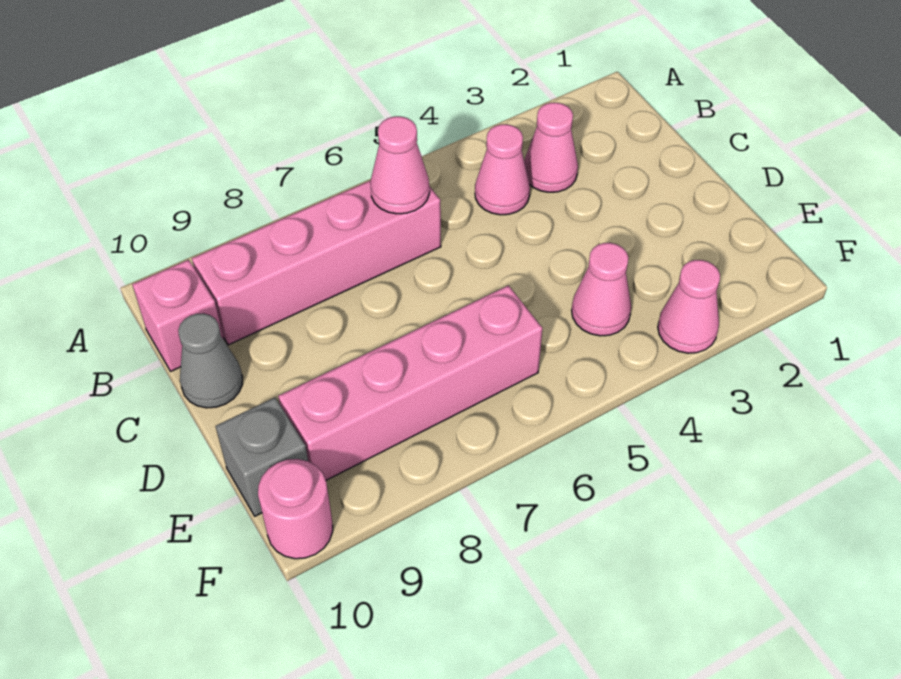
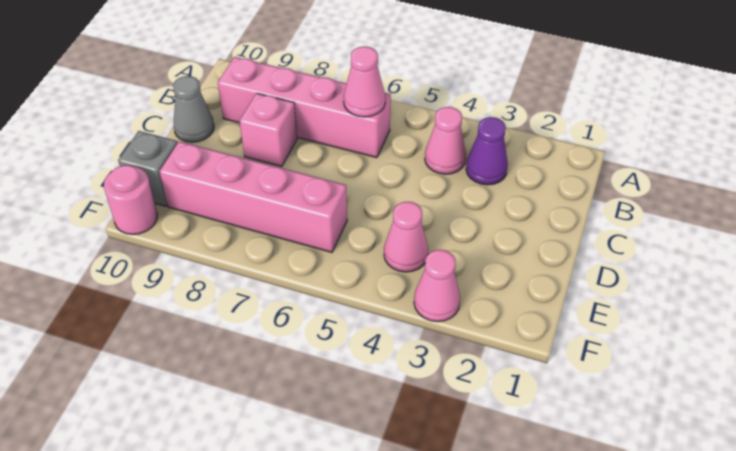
pink cone B3 level 1 -> purple cone B3 level 1
pink brick B10 level 1 -> pink brick C8 level 1

